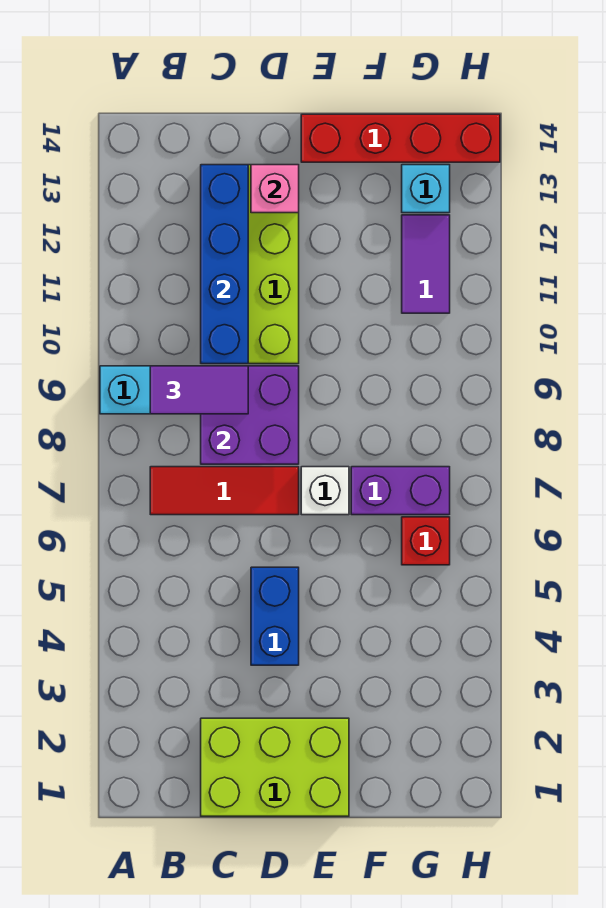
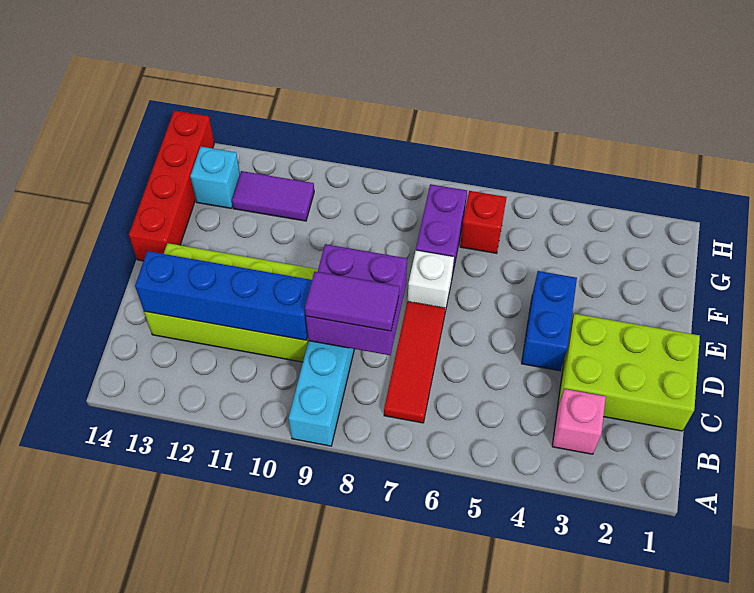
purple tile B9:C9 level 3 -> purple tile C8:C9 level 3
lime brick C1:E2 level 1 -> lime brick C1:D3 level 1
blue brick D4:D5 level 1 -> blue brick D4:E4 level 1
pink brick D13 level 2 -> pink brick B3 level 1

